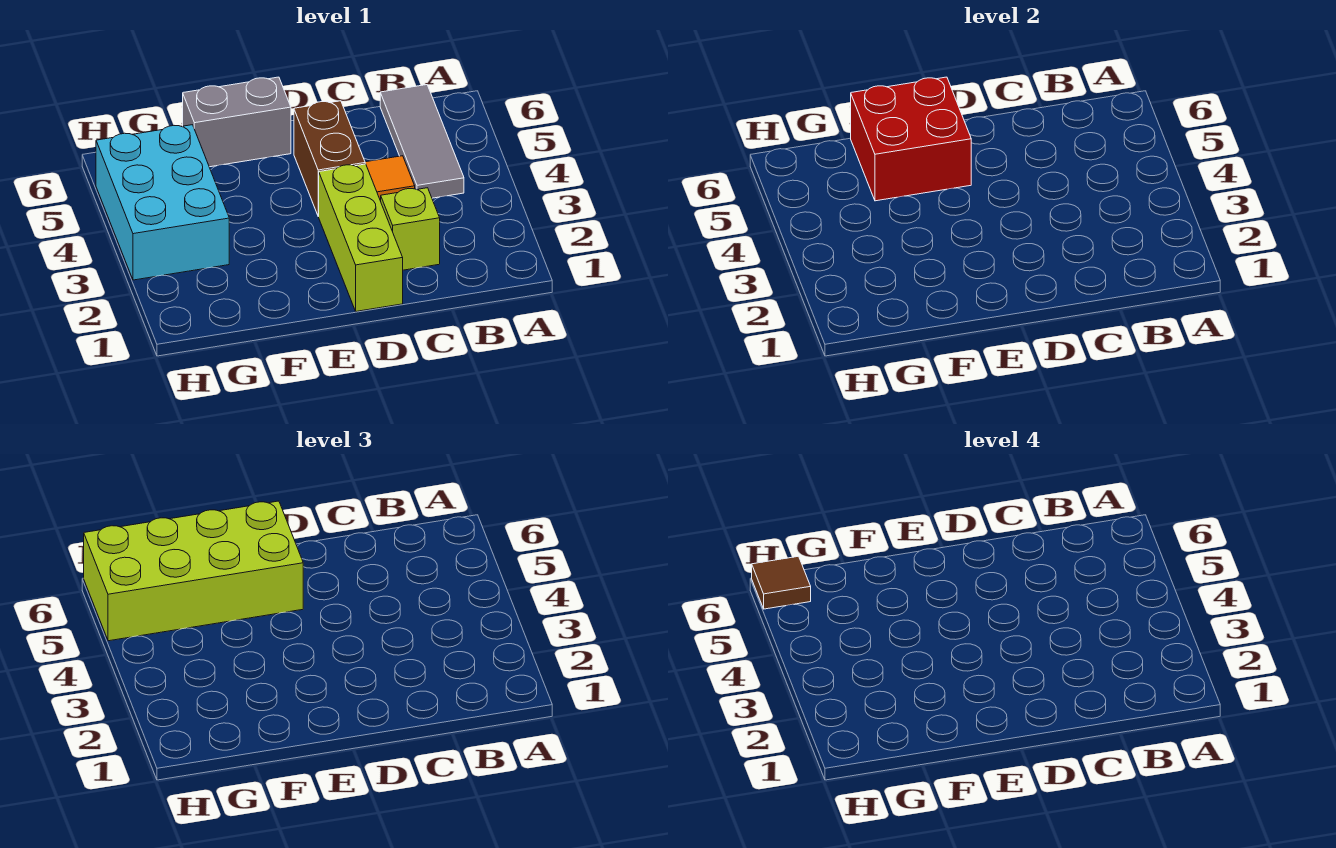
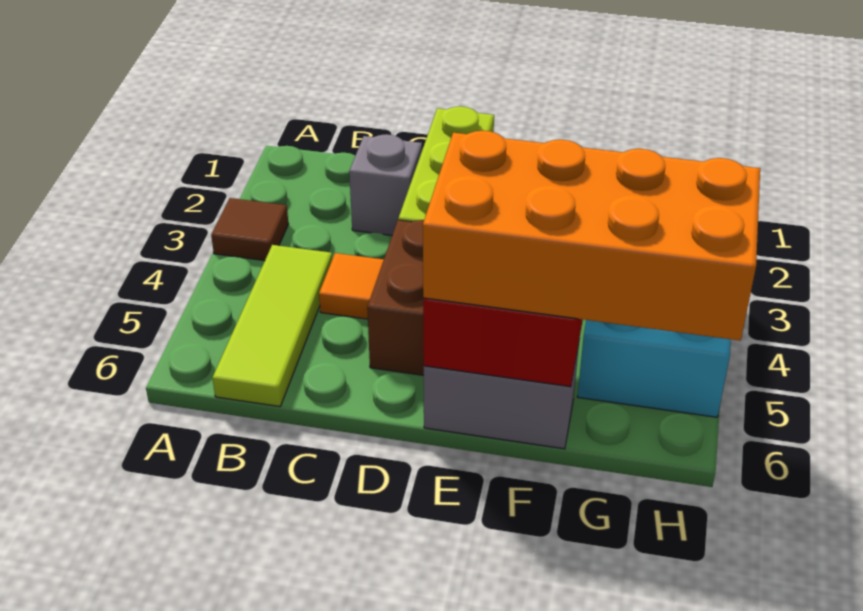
grey tile B4:B6 level 1 -> lime tile B4:B6 level 1
lime brick C2 level 1 -> grey brick C2 level 1
lime brick E5:H6 level 3 -> orange brick E5:H6 level 3
brown tile H6 level 4 -> brown tile A3 level 1

